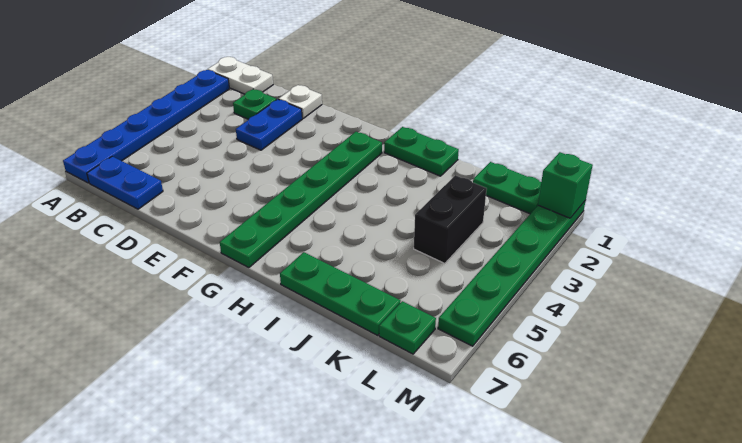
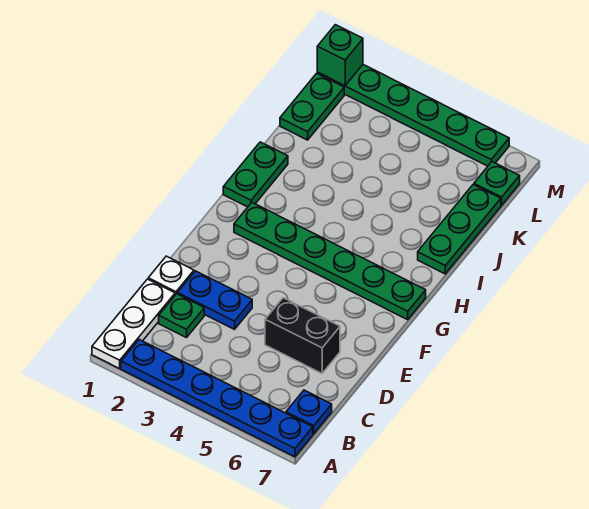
white plate A1:B1 level 1 -> white plate A1:C1 level 1
blue plate B7:C7 level 1 -> blue plate B7 level 1
black brick K3:K4 level 1 -> black brick D5:D6 level 1

